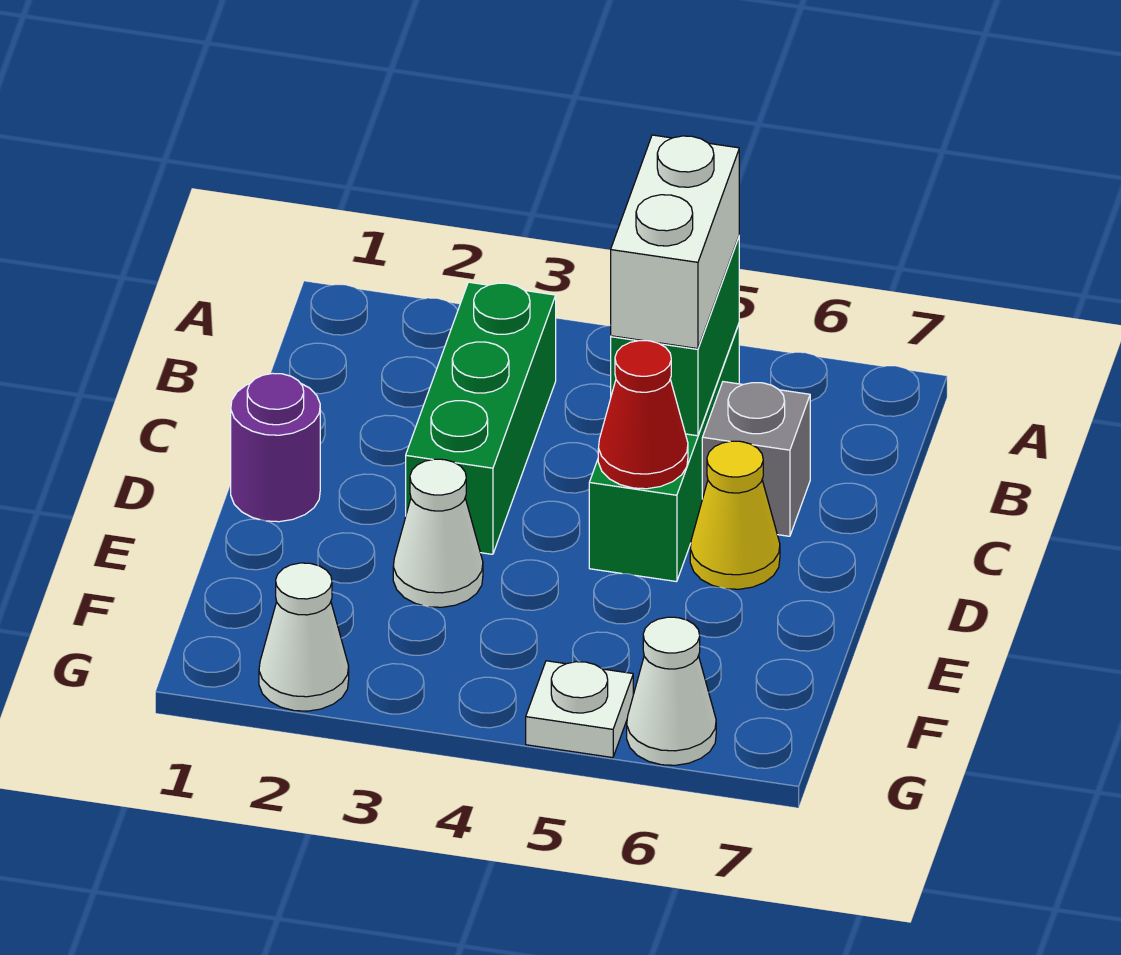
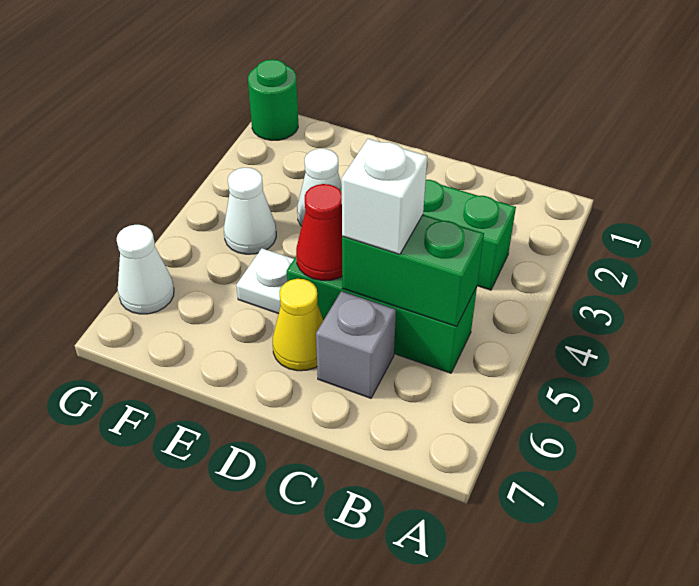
white brick B5:C5 level 3 -> white brick C5 level 3
purple round brick D1 level 1 -> none
none -> green round brick G1 level 1
white cone G2 level 1 -> white cone F4 level 1
white plate G5 level 1 -> white plate E5 level 1

